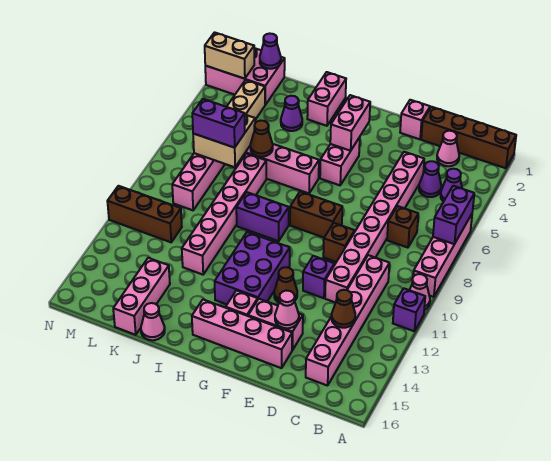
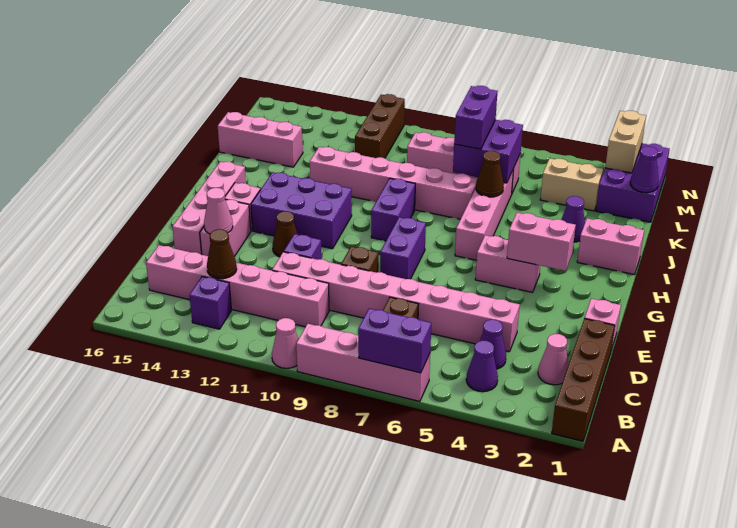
purple brick A11 level 1 -> purple brick B13 level 1
brown brick F8:G8 level 1 -> purple brick F8:G8 level 1
pink cone J16 level 1 -> none
tan brick K6:L7 level 2 -> purple brick K6:L7 level 2
pink brick L1:N2 level 1 -> purple brick L1:N2 level 1

